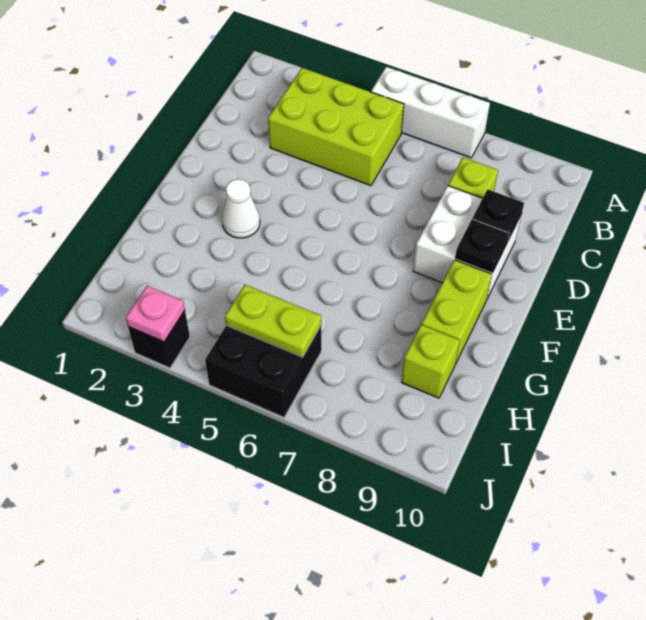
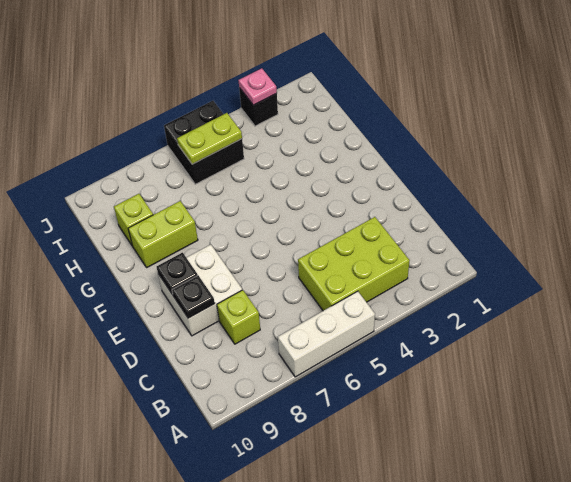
white cone F3 level 1 -> none
lime brick F9:G9 level 1 -> lime brick G8:G9 level 1

